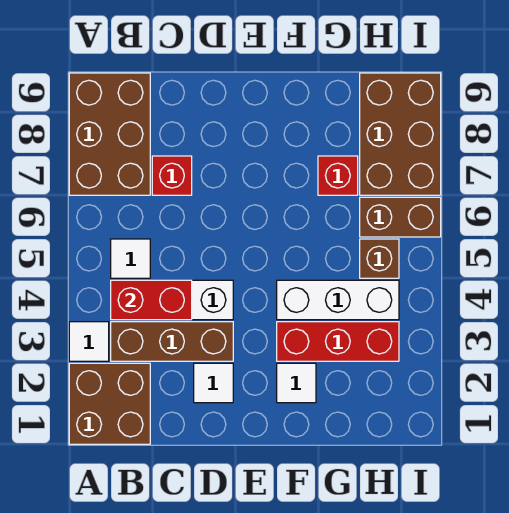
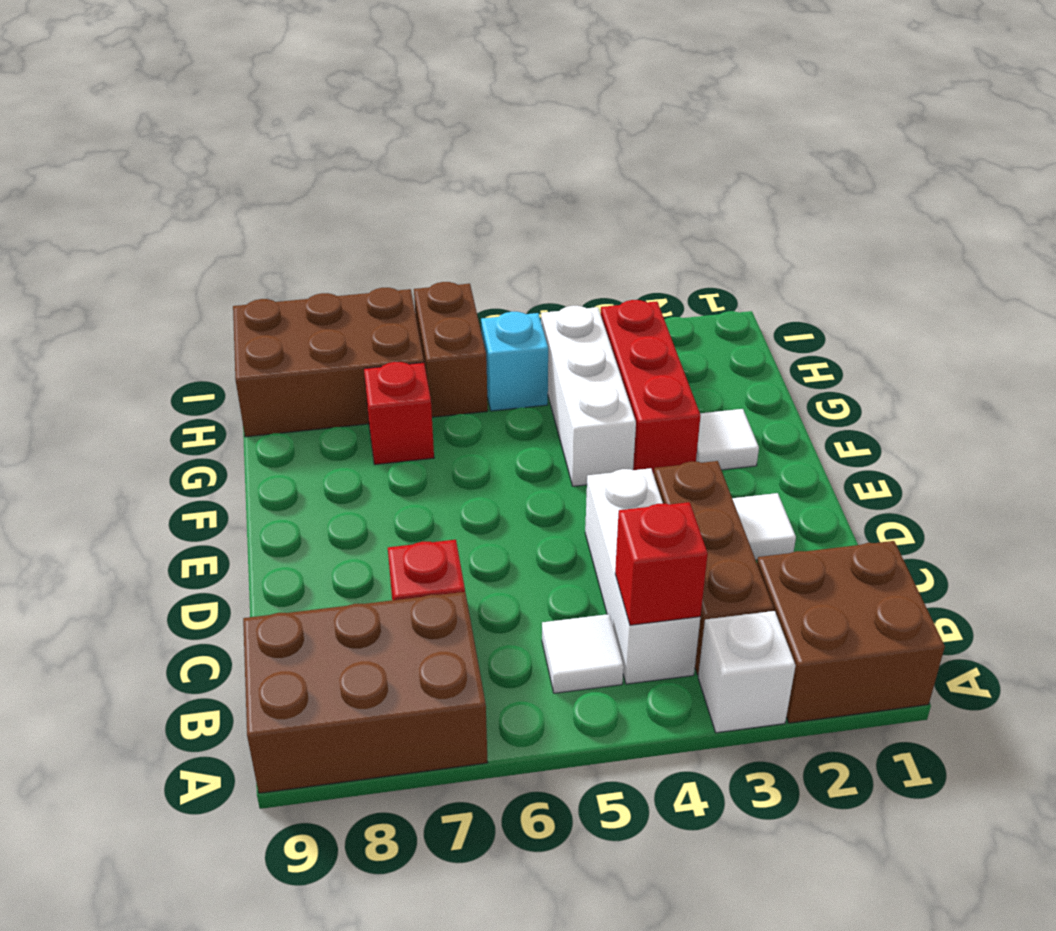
white tile A3 level 1 -> white brick A3 level 1
red brick B4:C4 level 2 -> red brick B4 level 2
brown brick H5 level 1 -> cyan brick H5 level 1

